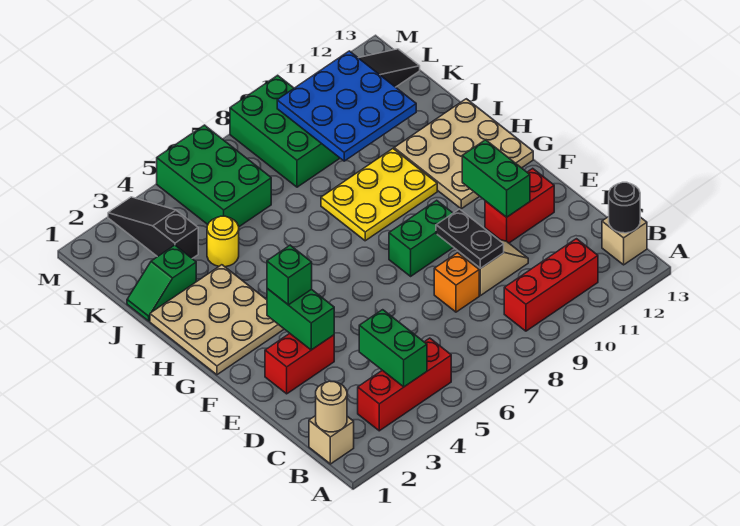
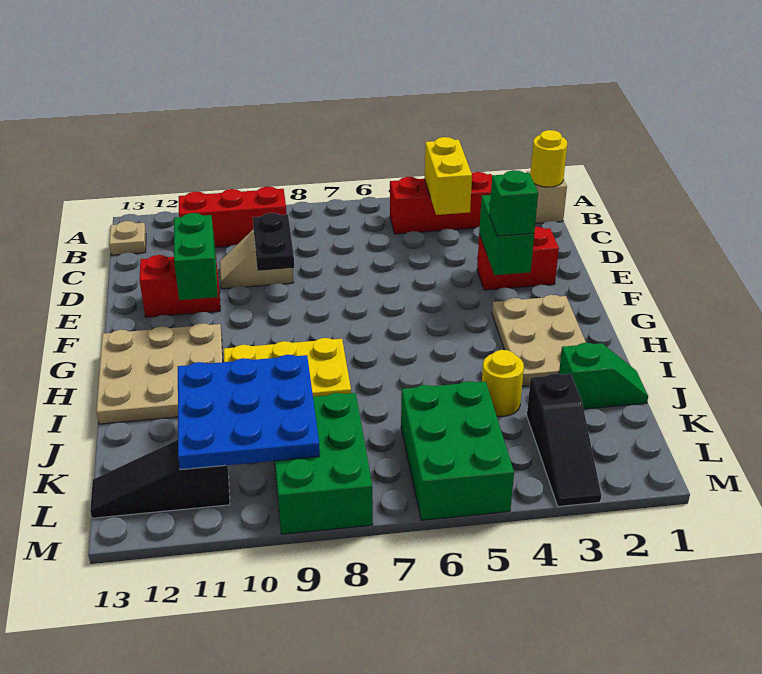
tan round brick B1 level 2 -> yellow round brick B1 level 2
green brick B4:C4 level 2 -> yellow brick B4:C4 level 2
tan brick B13 level 1 -> tan plate B13 level 1
black round brick B13 level 2 -> none
orange brick D8 level 1 -> none
green brick F8:F9 level 1 -> none
tan plate G1:I3 level 1 -> tan plate G2:I3 level 1

